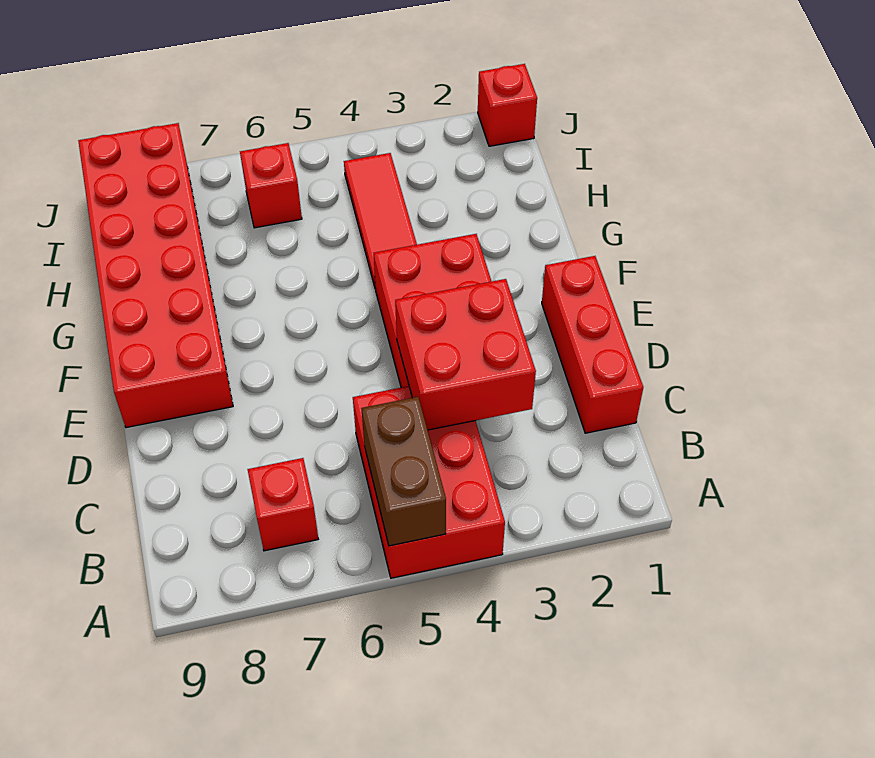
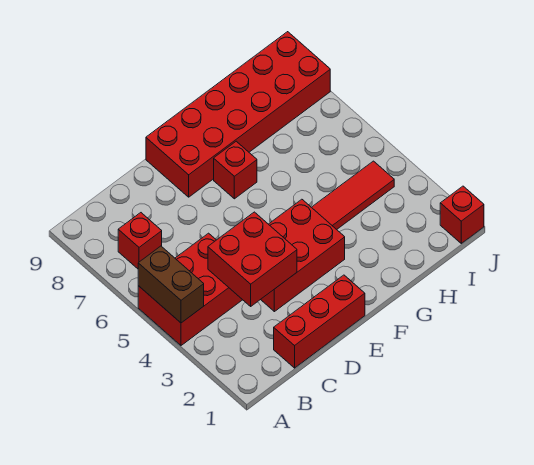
brown brick A5:B5 level 2 -> brown brick A4:A5 level 2
red brick I6 level 1 -> red brick F7 level 1

